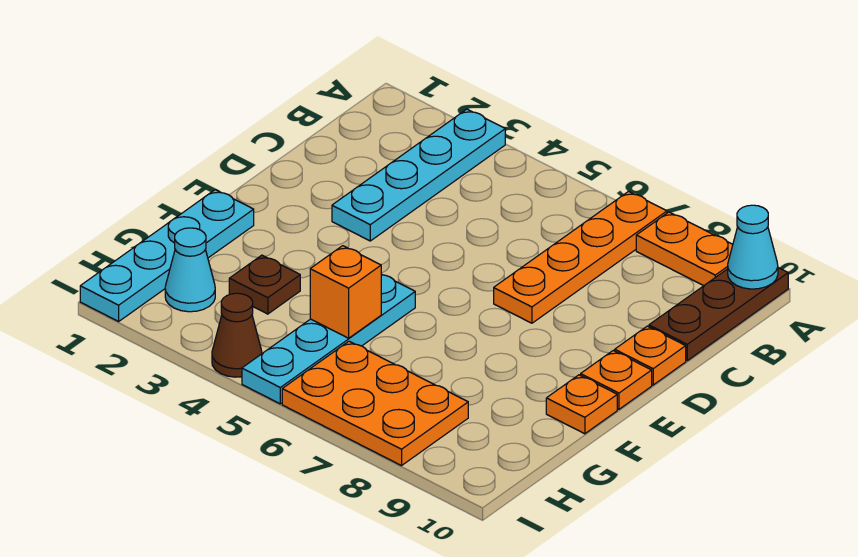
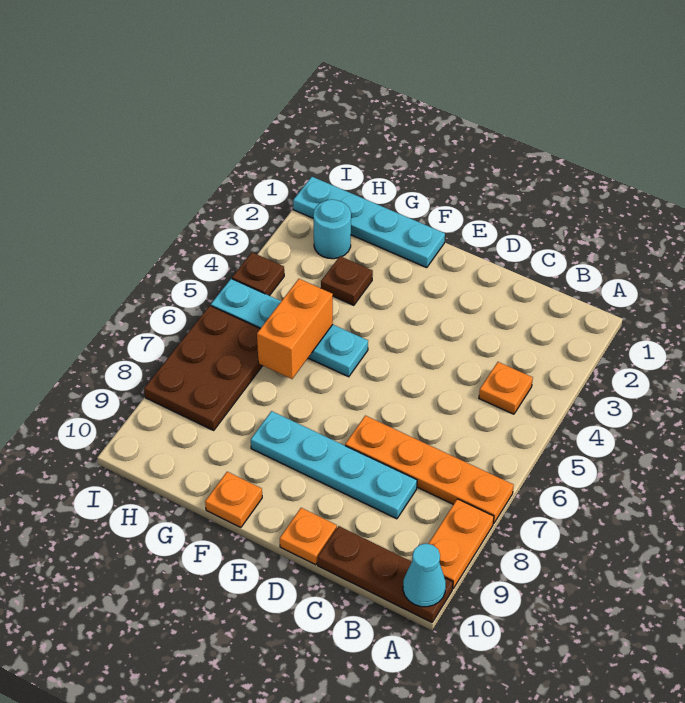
cyan plate A3:D3 level 1 -> cyan plate C8:F8 level 1
orange plate E10 level 1 -> orange plate B4 level 1
orange brick G5 level 2 -> orange brick G5:G6 level 2
cyan cone H2 level 1 -> cyan round brick H2 level 1
orange plate H6:I8 level 1 -> brown plate H6:I8 level 1
brown cone I4 level 1 -> brown plate I4 level 1

